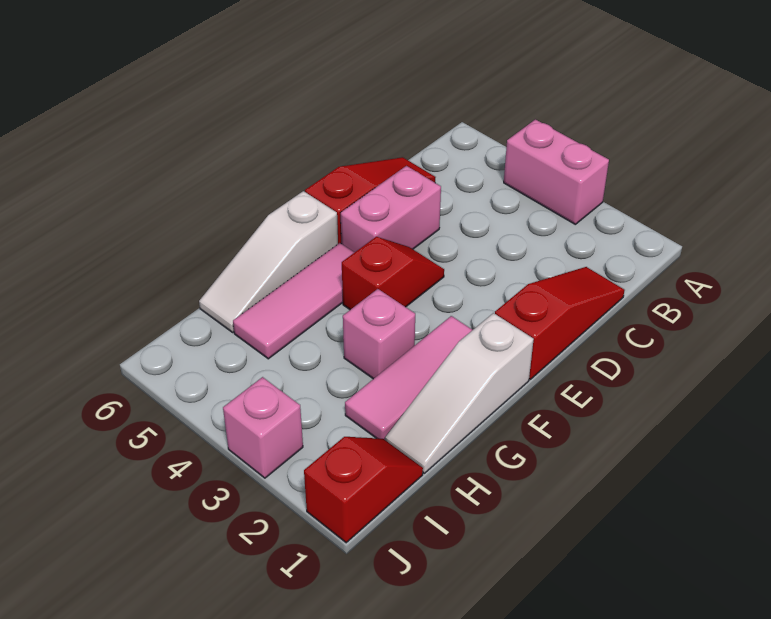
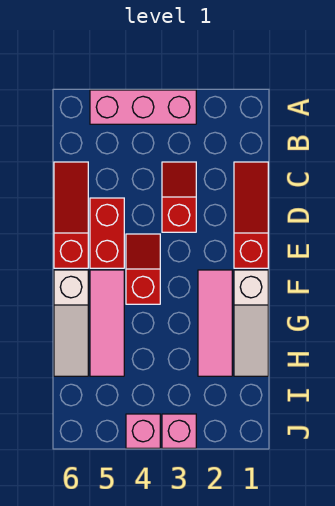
pink brick A3:A4 level 1 -> pink brick A3:A5 level 1
pink brick D5:E5 level 1 -> red brick D5:E5 level 1
pink brick G3 level 1 -> pink brick J4 level 1
red slope I1:J1 level 1 top J -> red slope C3:D3 level 1 top D

